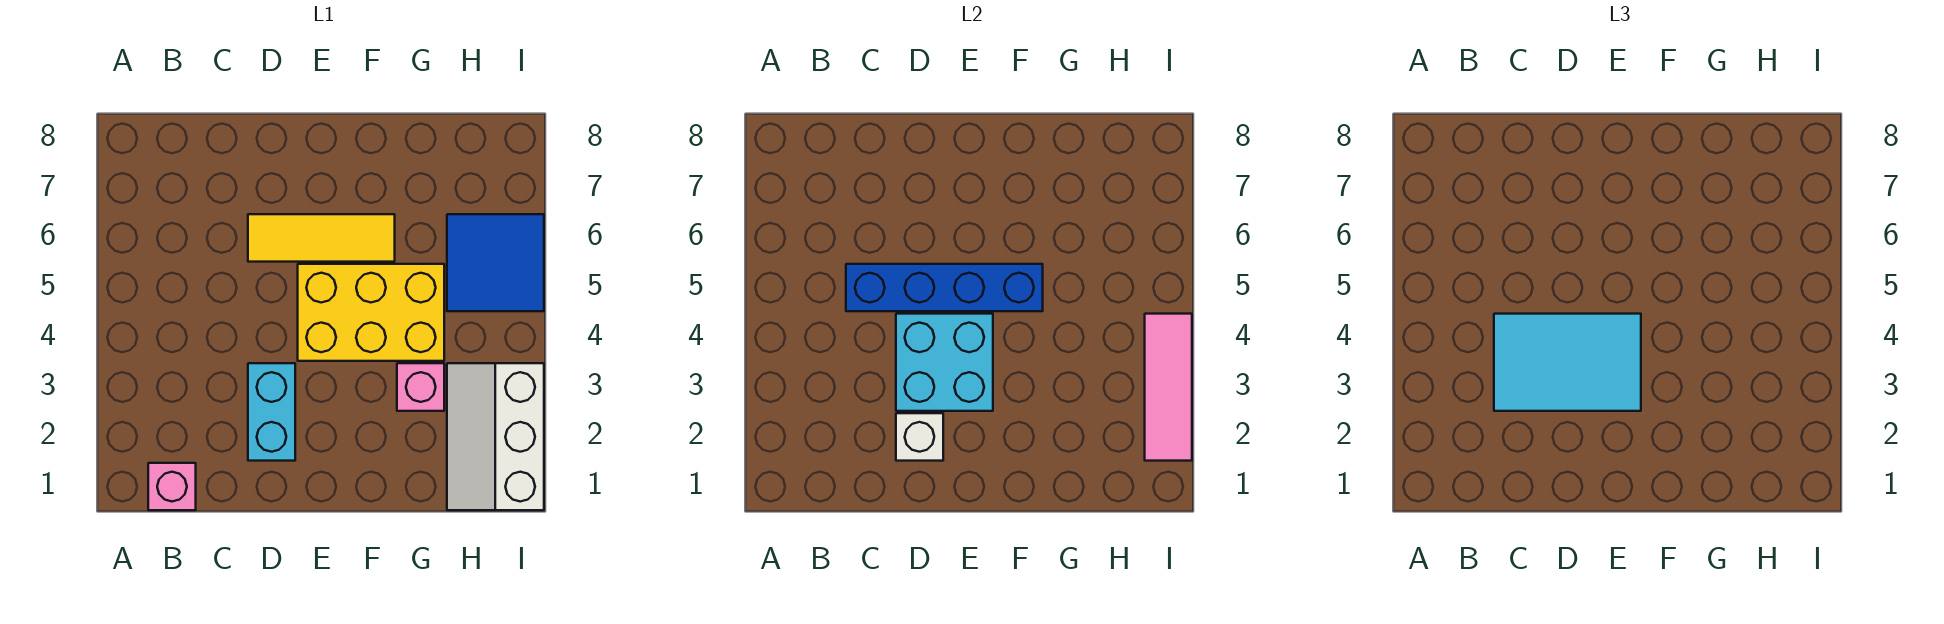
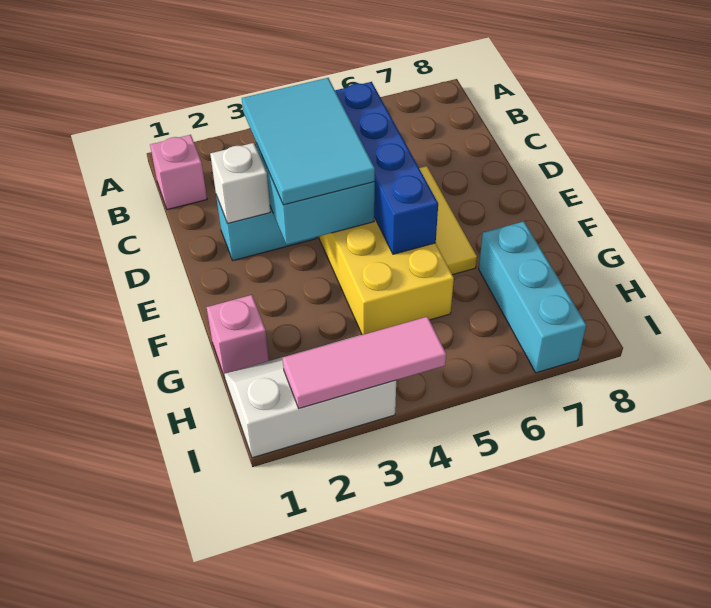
pink brick G3 level 1 -> pink brick G1 level 1
none -> cyan brick G7:I7 level 1
blue tile H5:I6 level 1 -> none

